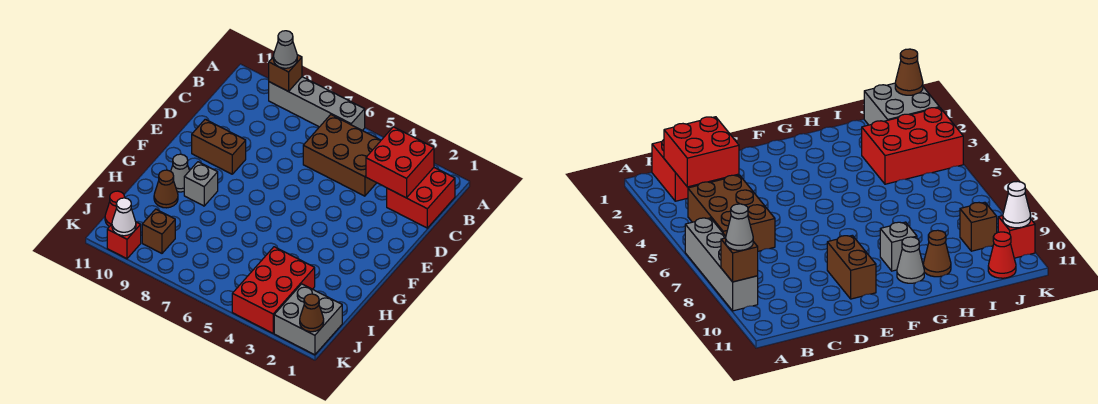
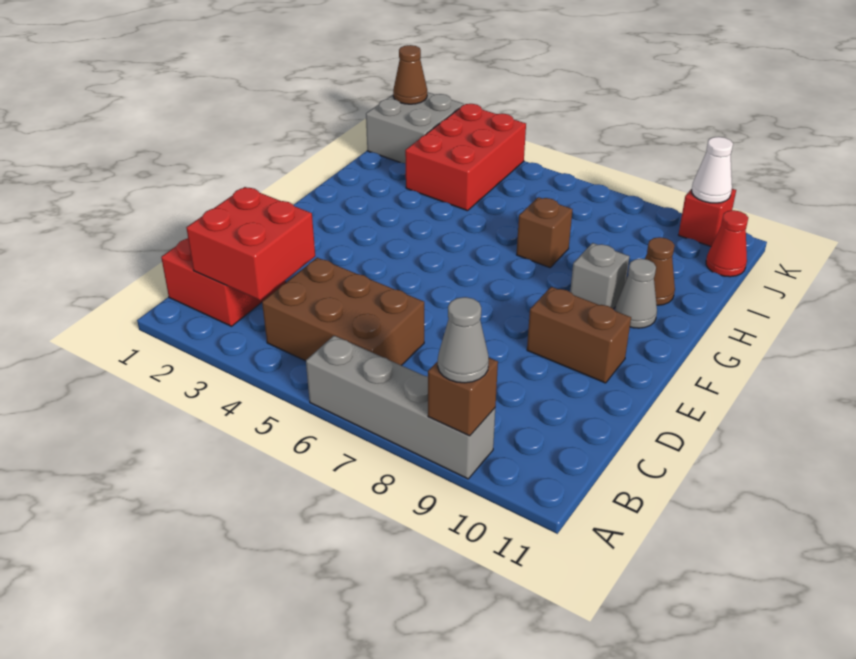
brown brick J9 level 1 -> brown brick H7 level 1

